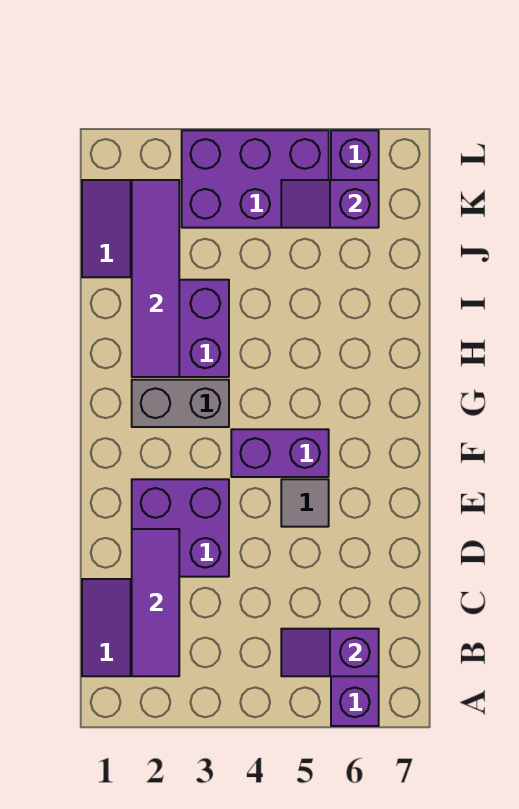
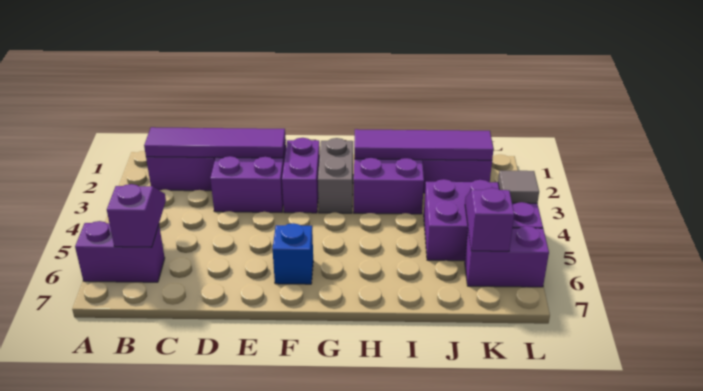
purple tile B2:D2 level 2 -> purple tile B2:E2 level 2
grey tile E5 level 1 -> grey tile L4 level 2
purple brick F4:F5 level 1 -> purple brick F2:F3 level 1
none -> blue brick F6 level 1
purple brick K3:L5 level 1 -> purple brick J4:L5 level 1

